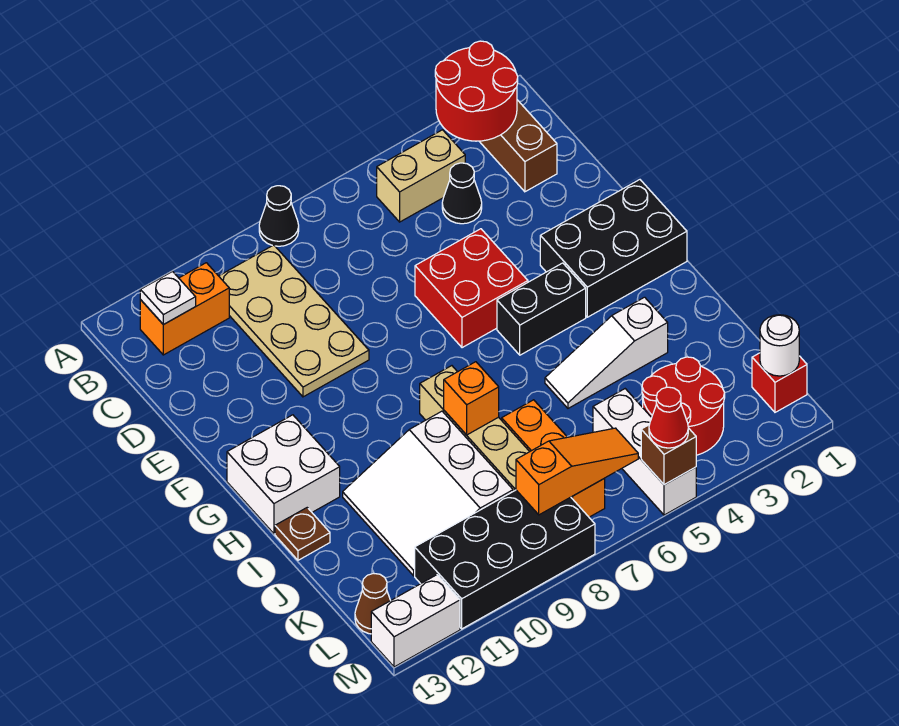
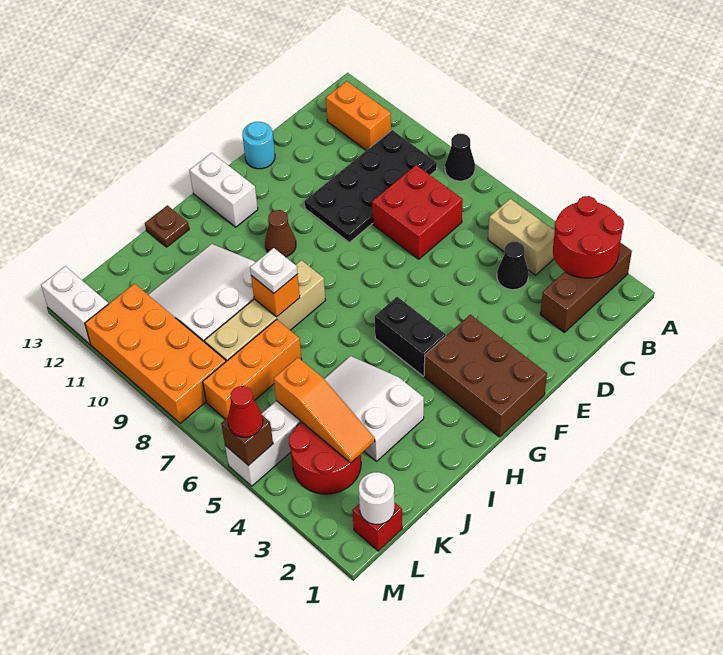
tan plate B9:E10 level 1 -> black plate B9:E10 level 1
white plate B12 level 2 -> white plate I8 level 3
red brick E5:F6 level 1 -> red brick C7:D8 level 1
none -> cyan round brick E13 level 1
black brick F1:G3 level 1 -> brown brick F1:G3 level 1
white brick G12:H13 level 1 -> white brick G12:G13 level 1
white slope I3:I5 level 1 top 3 -> white slope I3:J5 level 1 top 3
orange slope L6:L8 level 2 top 8 -> orange slope K3:K5 level 2 top 5
black brick L8:M11 level 1 -> orange brick L8:M11 level 1
brown cone L13 level 1 -> brown cone G10 level 1

